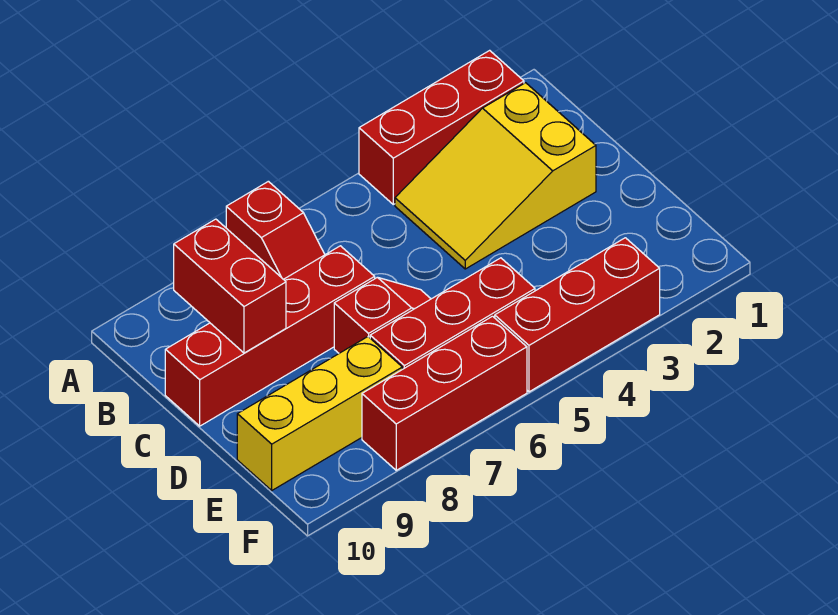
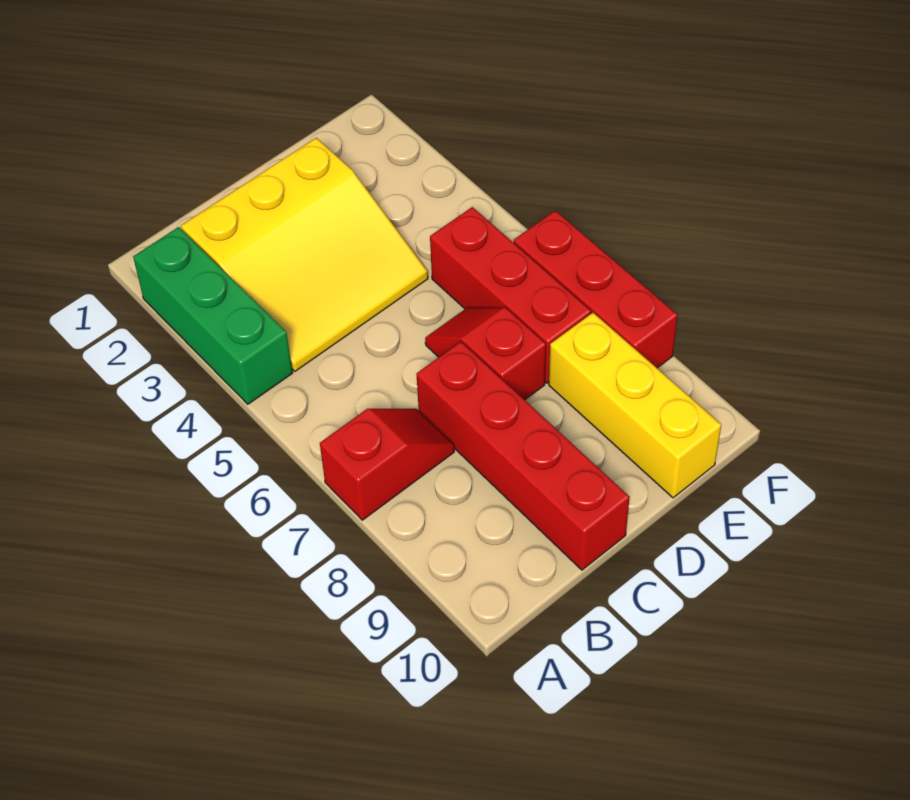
red brick A2:A4 level 1 -> green brick A2:A4 level 1
yellow slope B2:C4 level 1 top 2 -> yellow slope B2:D4 level 1 top 2
red brick B9:C9 level 2 -> none
red brick F3:F5 level 1 -> none

